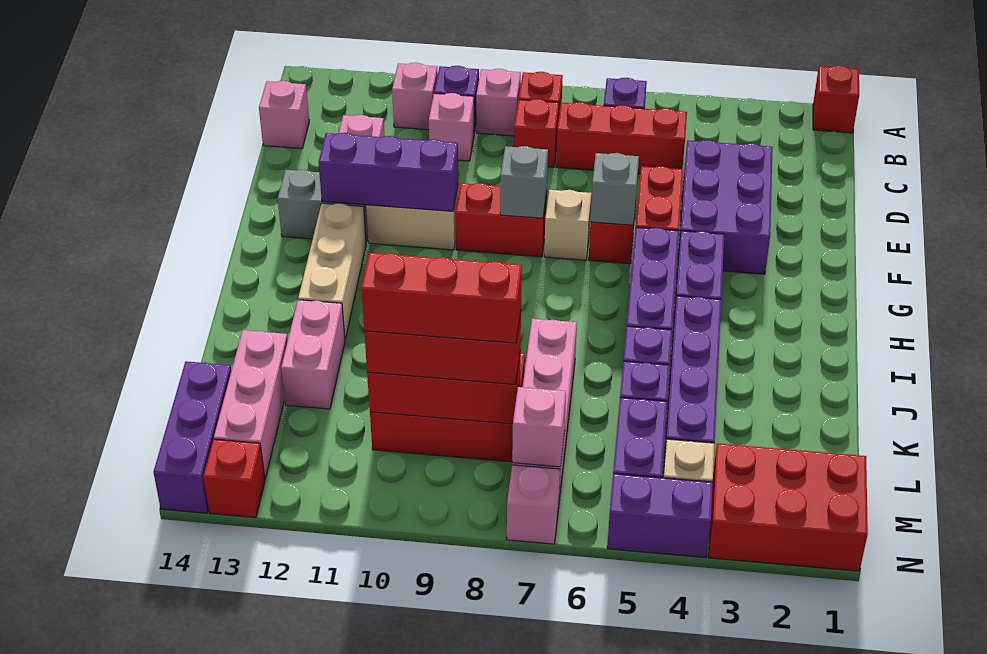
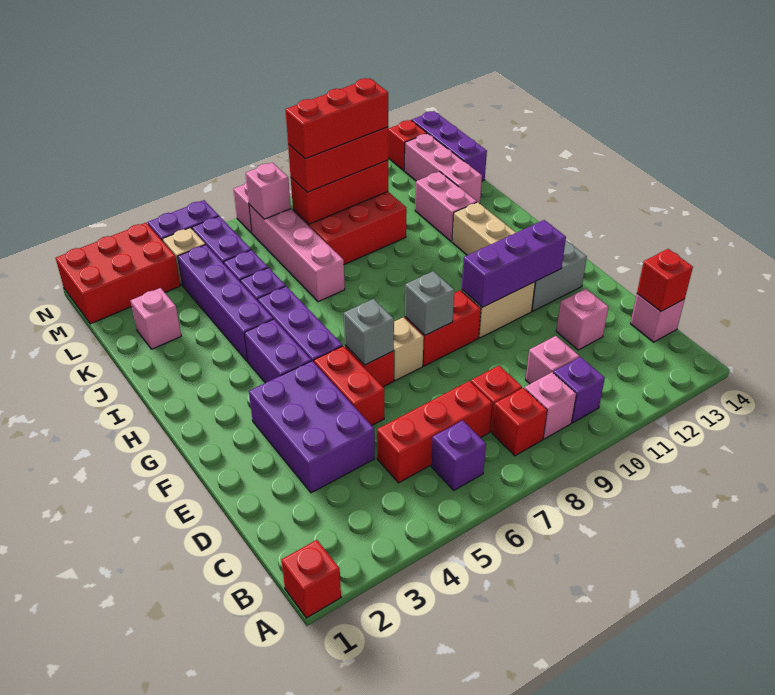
pink brick B11 level 1 -> pink brick K2 level 1
none -> red brick C14 level 2

